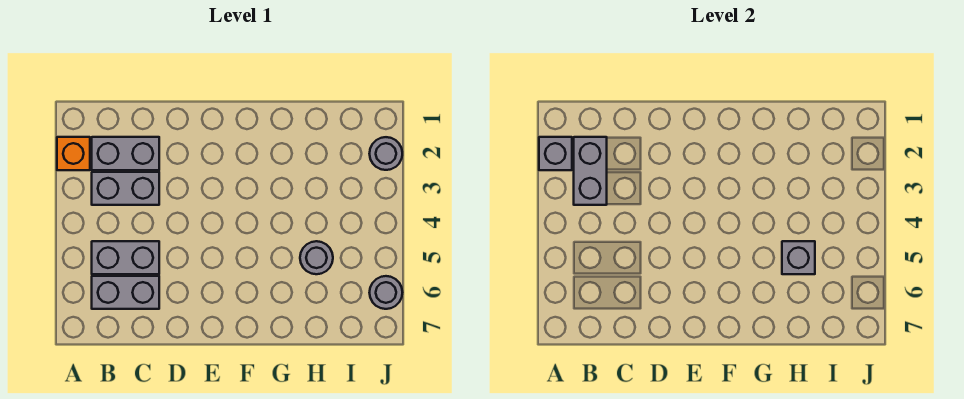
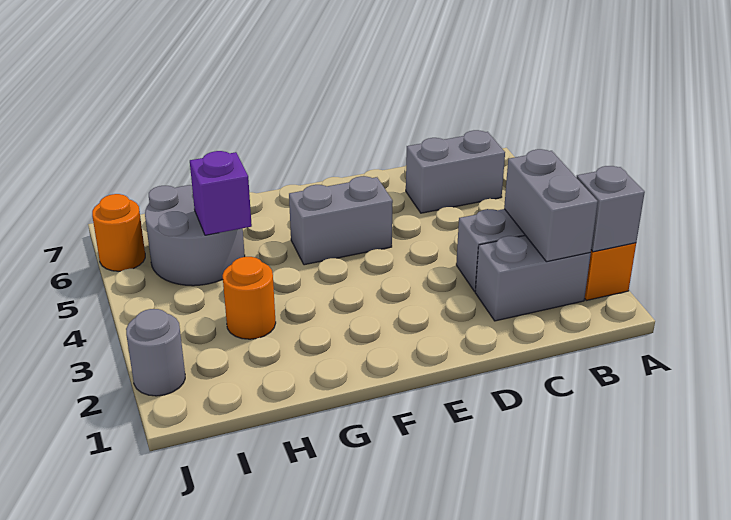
grey brick B5:C5 level 1 -> grey brick E5:F5 level 1
none -> orange round brick H3 level 1
grey round brick H5 level 1 -> grey round brick H5:I6 level 1
grey brick H5 level 2 -> purple brick H5 level 2
grey round brick J6 level 1 -> orange round brick J6 level 1

